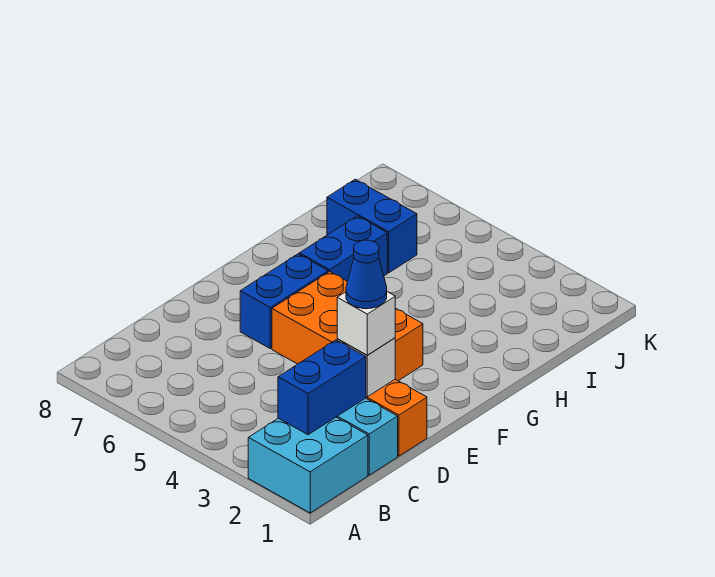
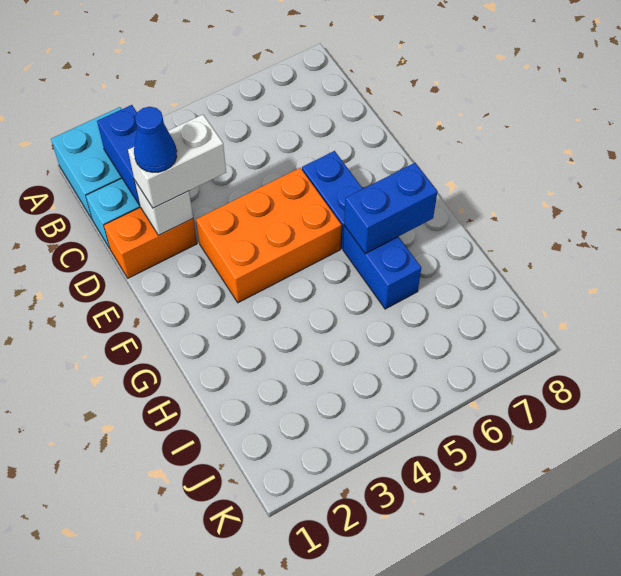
white brick D2 level 3 -> white brick D2:D3 level 3
blue brick I6:I7 level 1 -> blue brick G6:G7 level 2

